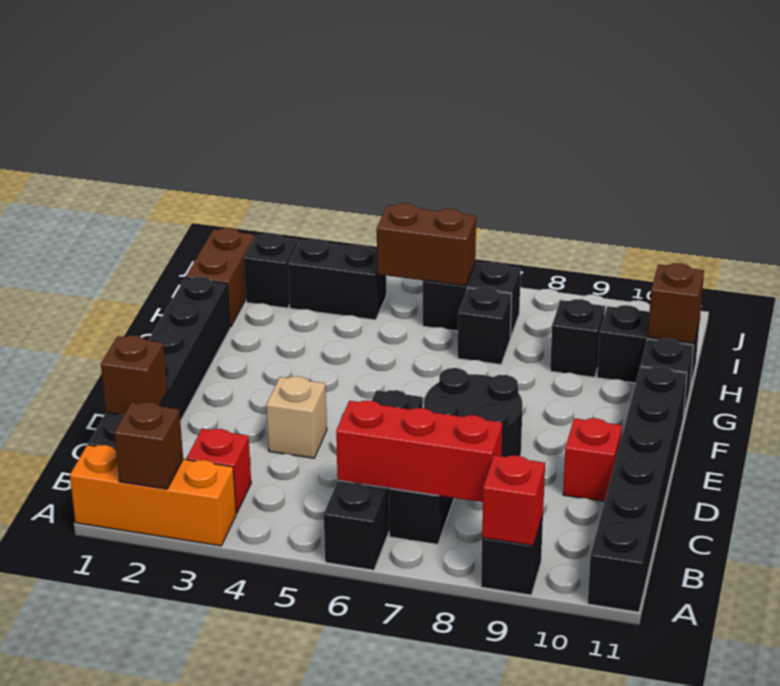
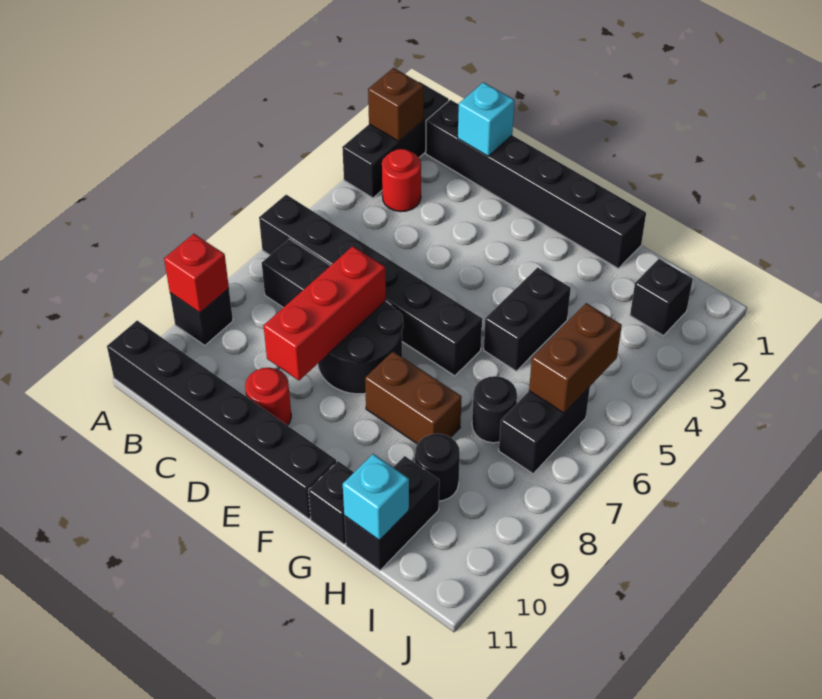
orange brick A1:A3 level 1 -> black brick A1:A3 level 1
black brick A6:D6 level 1 -> black brick A6:F6 level 1
red brick B3 level 1 -> red round brick B3 level 1
red brick B6:B8 level 2 -> red brick D7:D9 level 2
brown brick C1 level 2 -> cyan brick C1 level 2
tan brick D4 level 1 -> none
red brick D10 level 1 -> red round brick D10 level 1
brown brick H1:I1 level 1 -> brown brick F8:G8 level 1
black brick H7 level 1 -> black round brick H7 level 1
black brick H9 level 1 -> black round brick H9 level 1
brown brick H11 level 2 -> cyan brick H11 level 2
black brick I3:I4 level 1 -> black brick G4:G5 level 1

